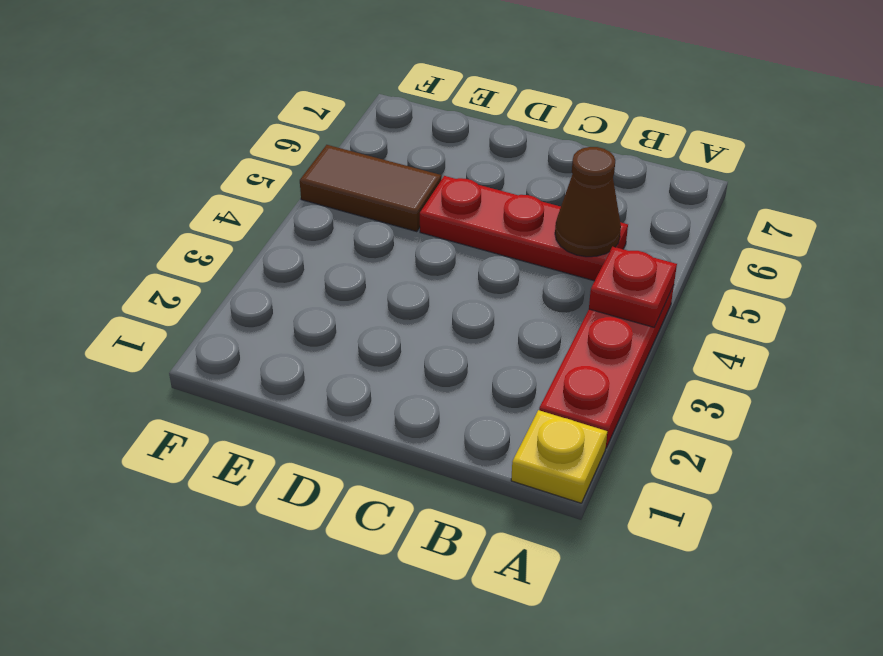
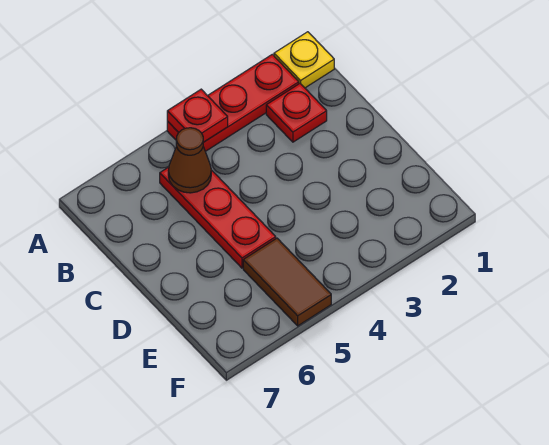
none -> red plate B2 level 1

